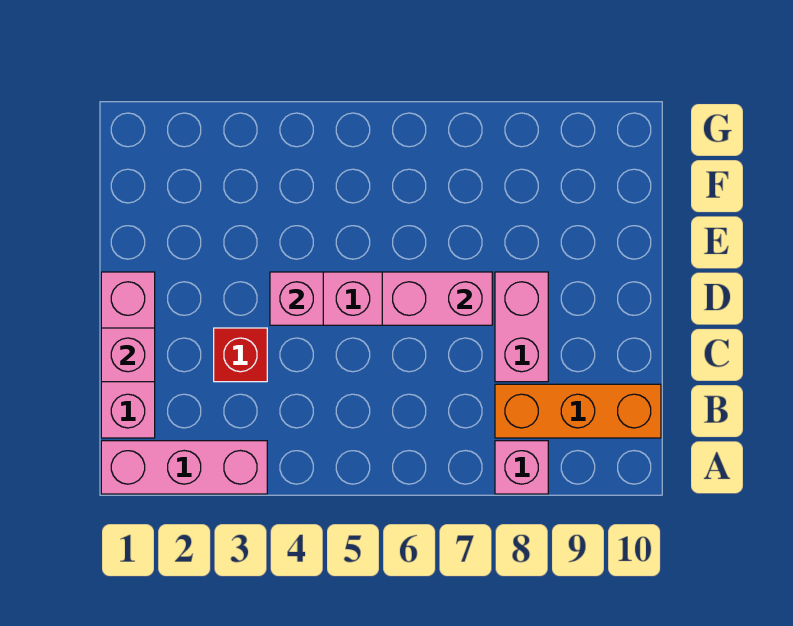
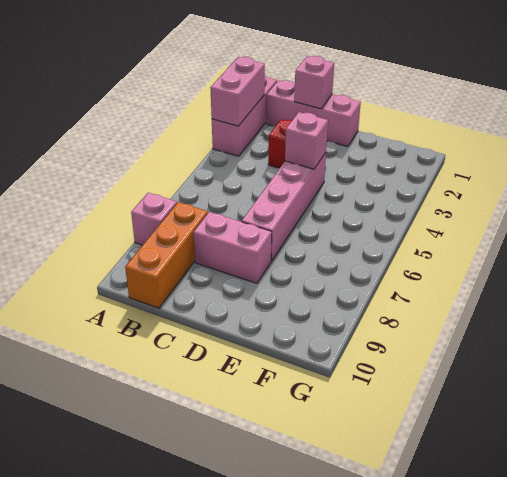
pink brick D6:D7 level 2 -> pink brick A2:A3 level 2

